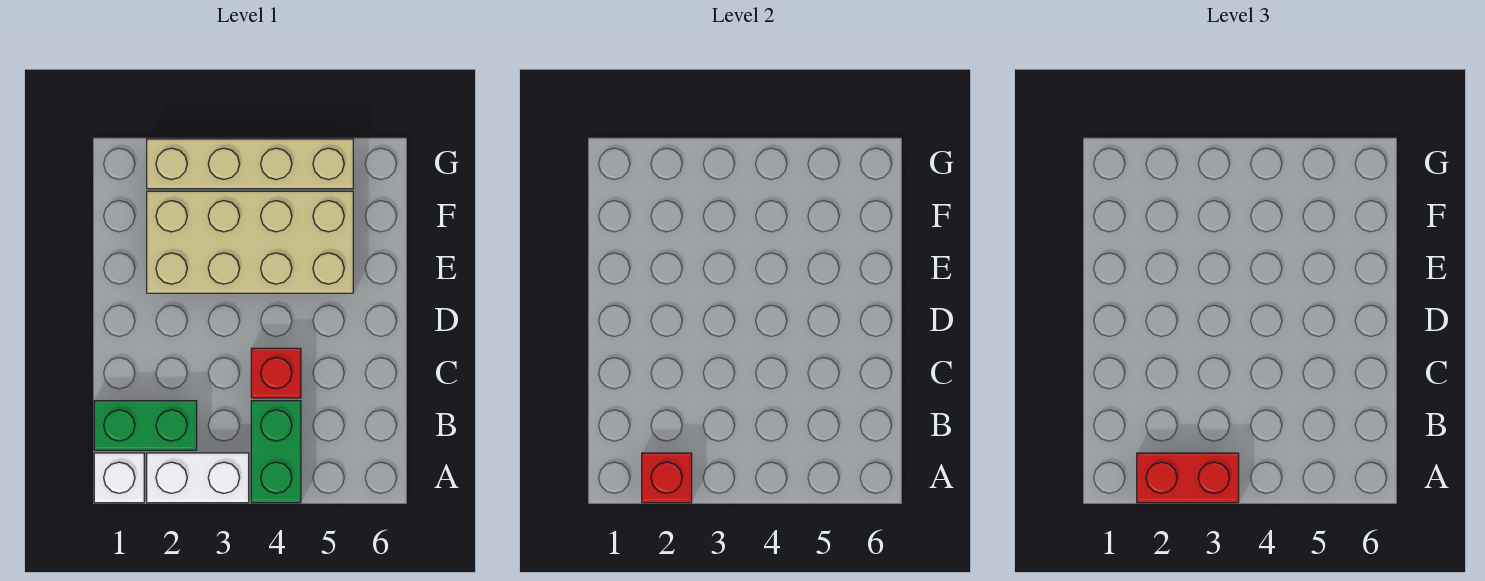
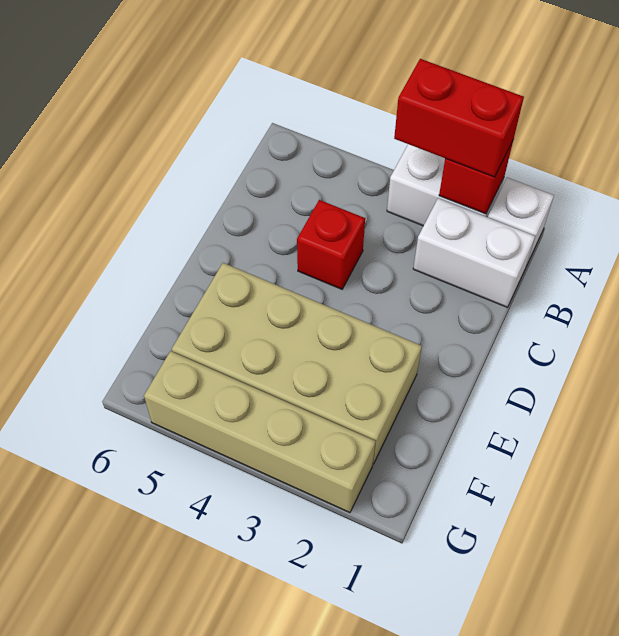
green brick A4:B4 level 1 -> none
green brick B1:B2 level 1 -> white brick B1:B2 level 1

